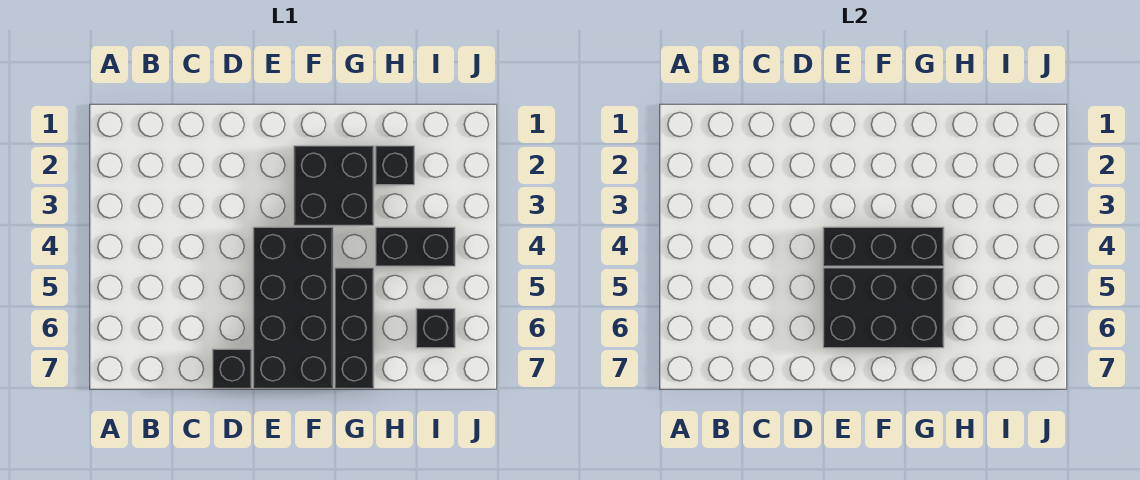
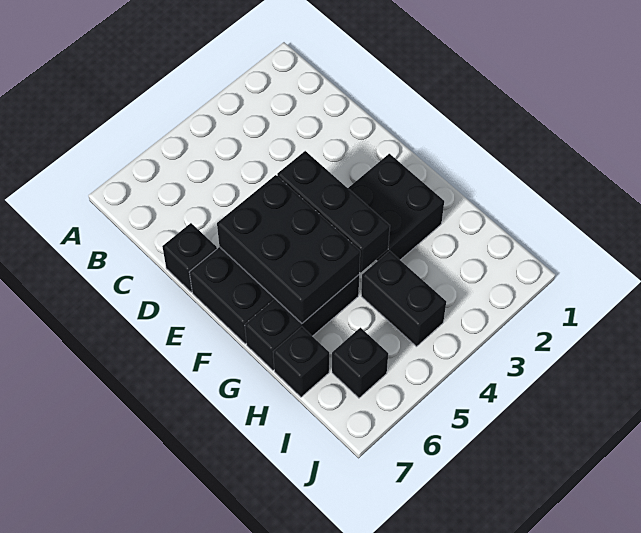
black brick H2 level 1 -> black brick H7 level 1

